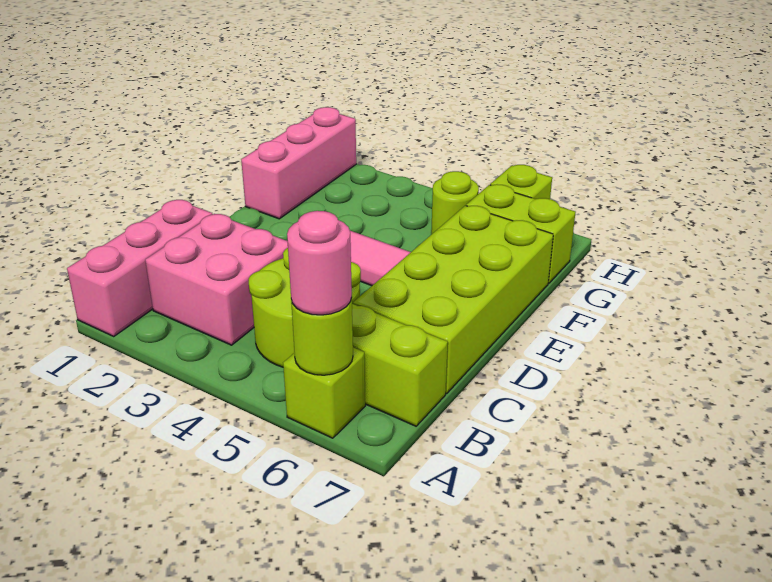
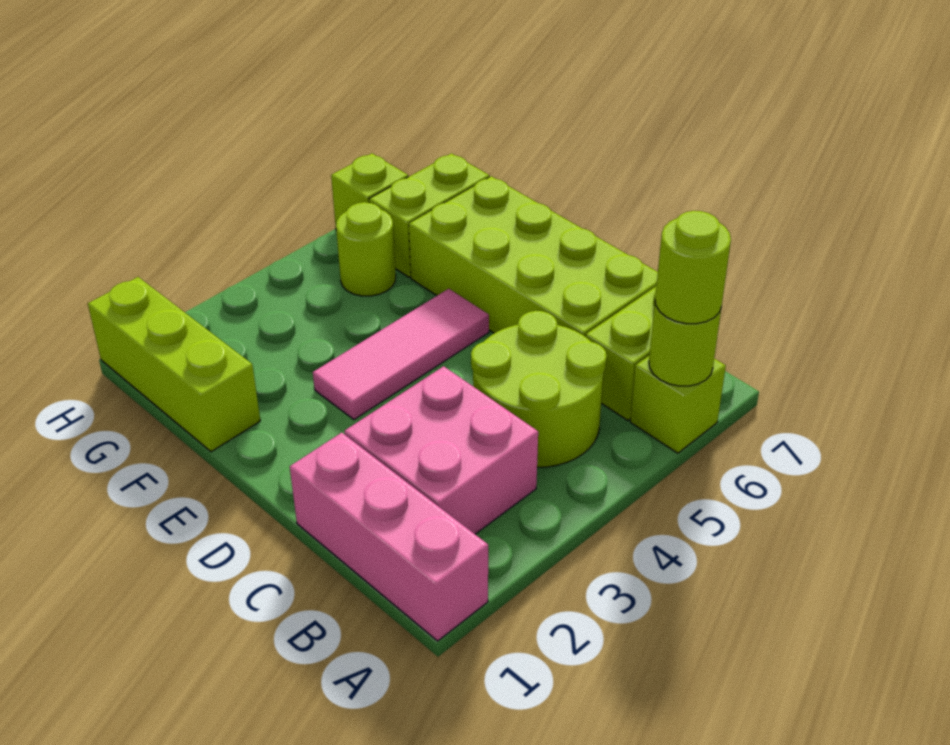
pink round brick A6 level 3 -> lime round brick A6 level 3
pink brick F1:H1 level 1 -> lime brick F1:H1 level 1

